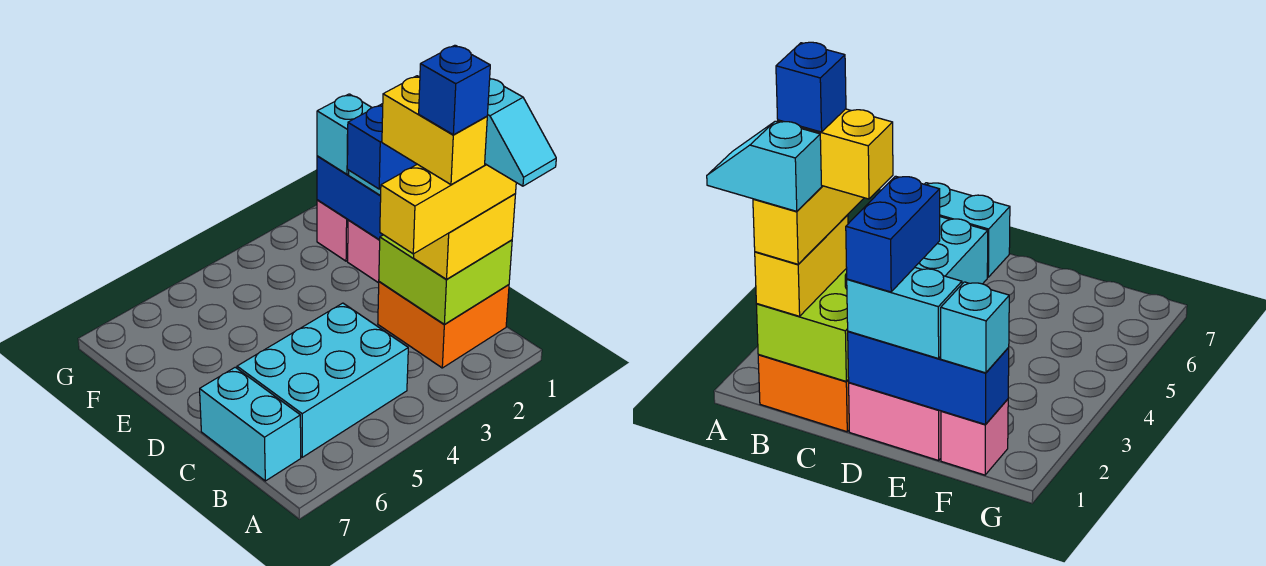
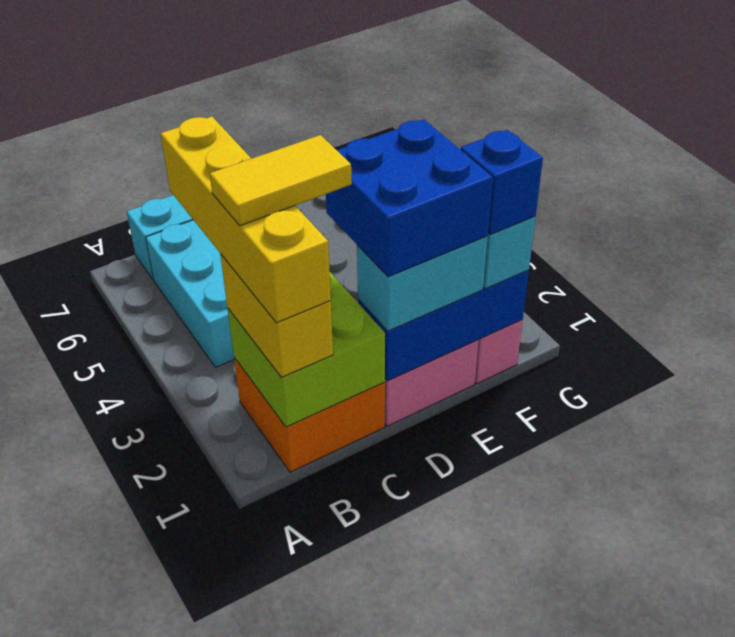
cyan slope A1:B1 level 5 top B -> none
yellow brick B1:B3 level 4 -> yellow brick B1:B4 level 4
yellow brick B2:C2 level 5 -> yellow tile B2:C2 level 5
blue brick B2 level 6 -> blue brick F1 level 4
blue brick D1:D2 level 4 -> blue brick D1:E2 level 4

